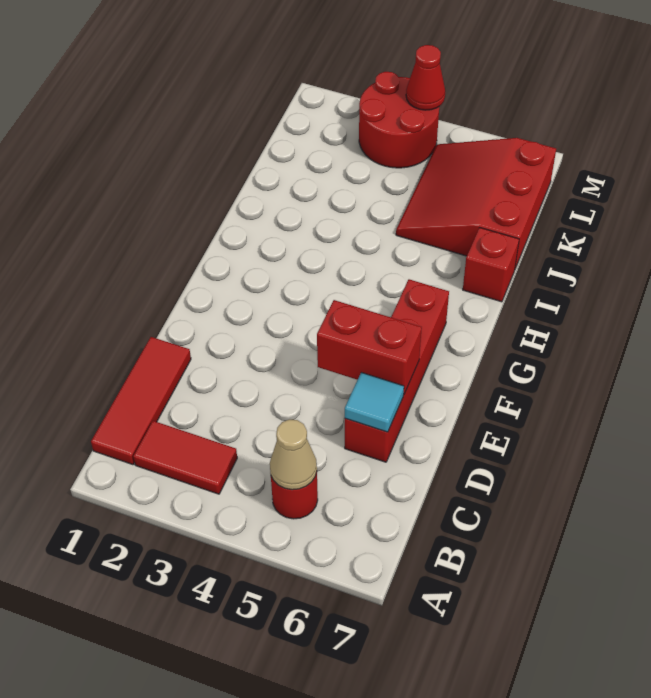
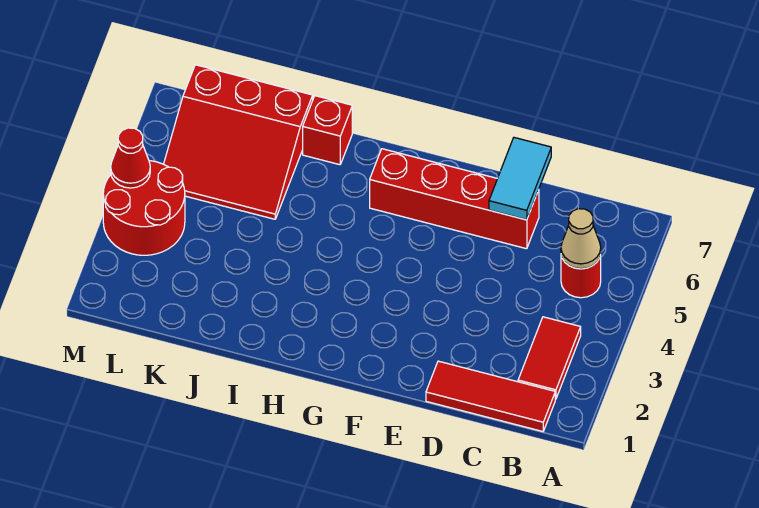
cyan tile D6 level 2 -> cyan tile D6:D7 level 2
red brick E5:E6 level 2 -> none

